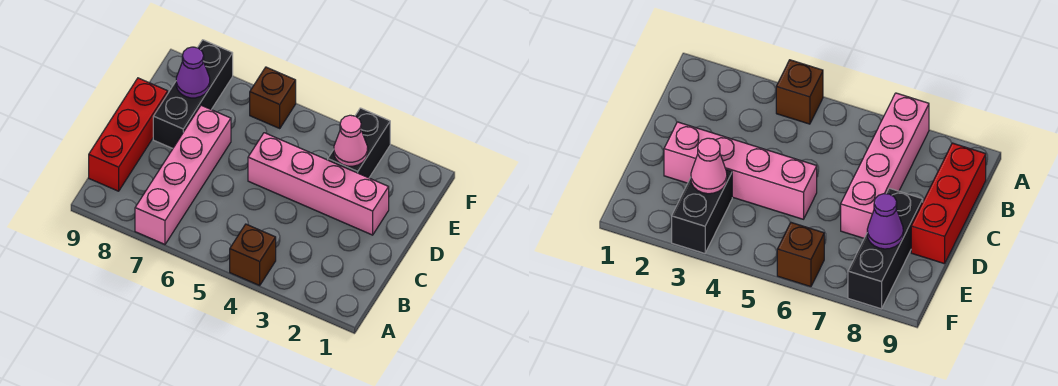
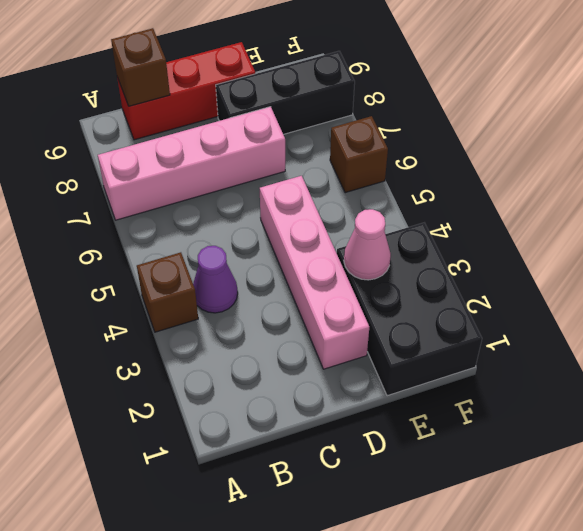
none -> brown brick B9 level 2
black brick E3:F3 level 1 -> black brick E1:F3 level 1
purple cone E8 level 2 -> purple cone B4 level 1

